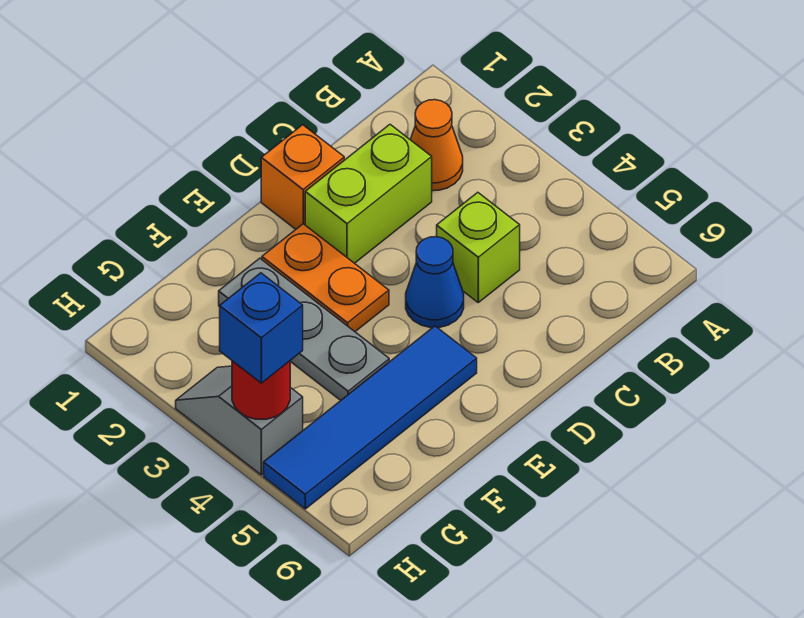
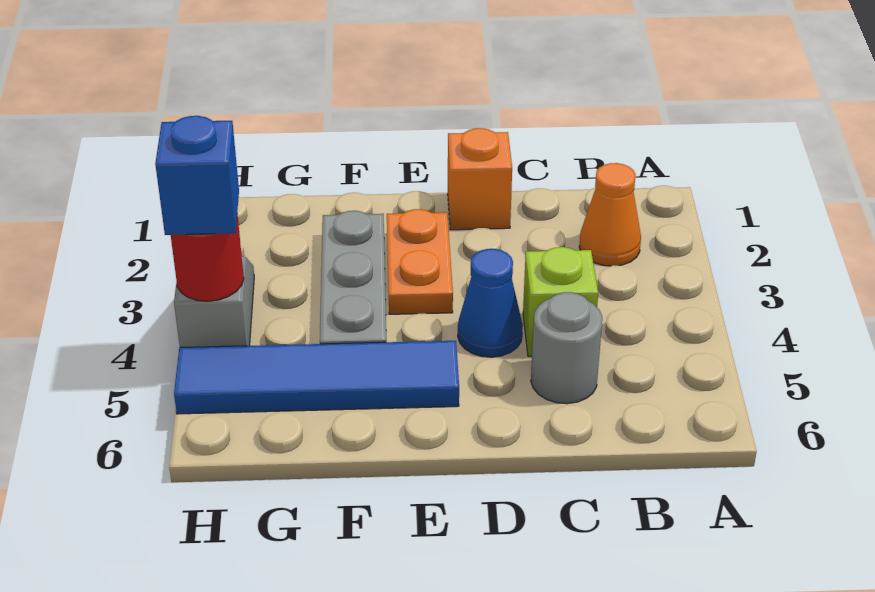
lime brick C2:D2 level 1 -> none
none -> grey round brick C5 level 1

